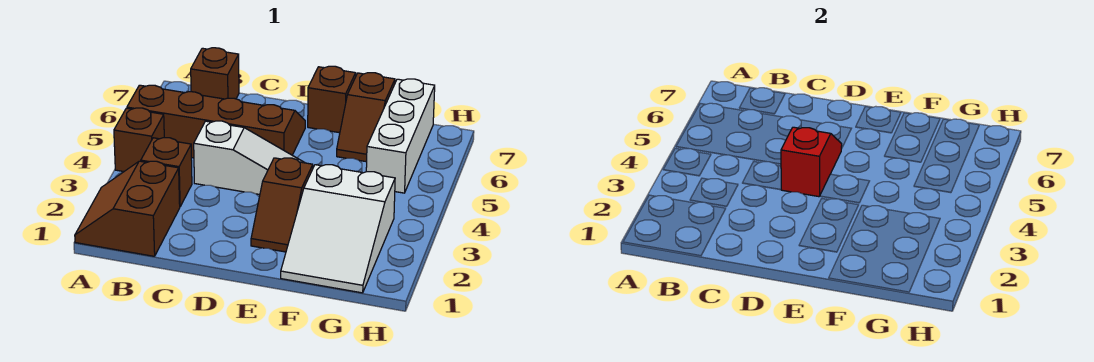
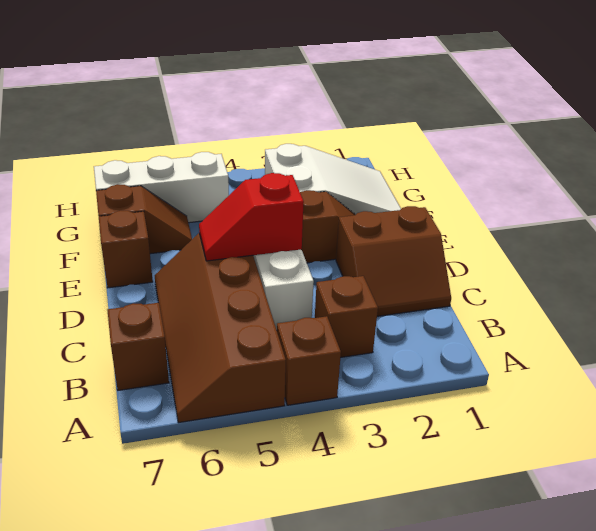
brown slope A1:B2 level 1 top B -> brown slope C1:D2 level 1 top D

